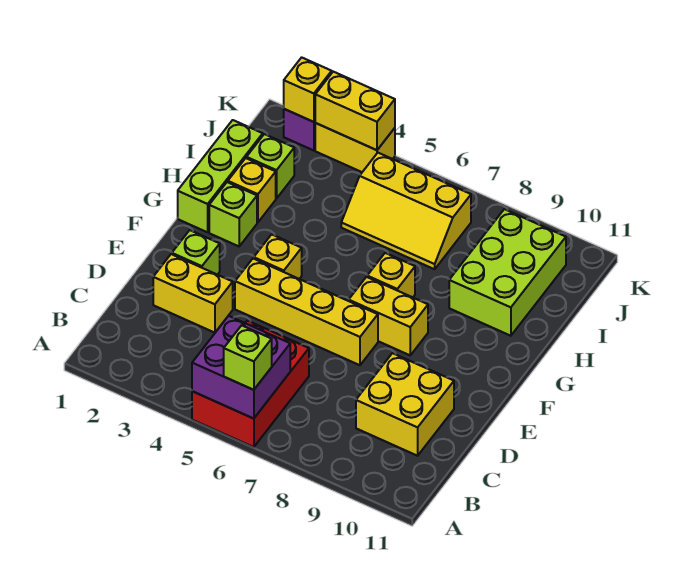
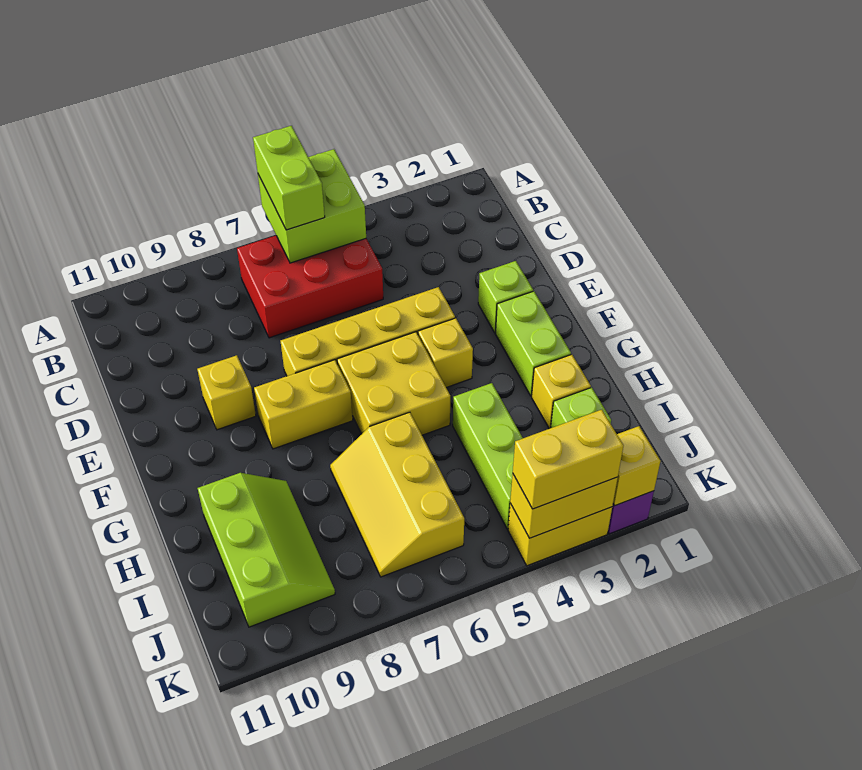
red brick A5:C6 level 1 -> red brick B5:C7 level 1
purple brick A5:B6 level 2 -> lime brick A5:B6 level 2
lime brick A6 level 3 -> lime brick A6:B6 level 3
yellow brick C9:D10 level 1 -> yellow brick F5:G6 level 1
yellow brick D2:D3 level 1 -> yellow brick K3:K4 level 3
lime brick G1:I1 level 1 -> lime brick H4:J4 level 1
lime brick G2 level 1 -> lime brick F2:G2 level 1
yellow brick G7 level 1 -> yellow brick E9 level 1
lime brick H9:J10 level 1 -> lime slope H9:J10 level 1 top 10
yellow slope I5:J7 level 1 top J -> yellow slope H6:J7 level 1 top 6

